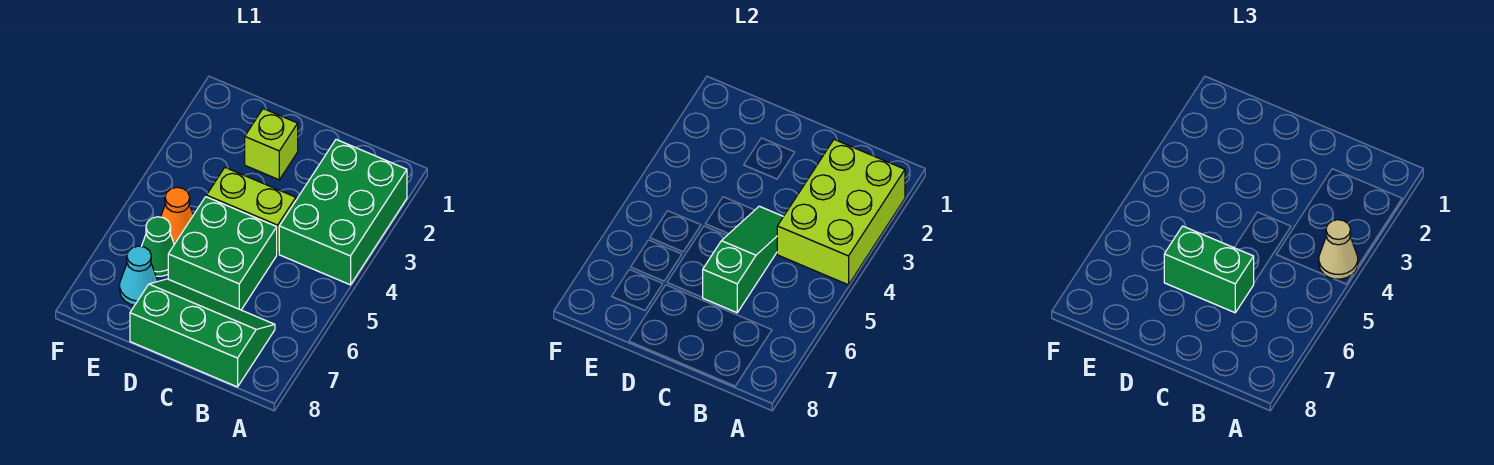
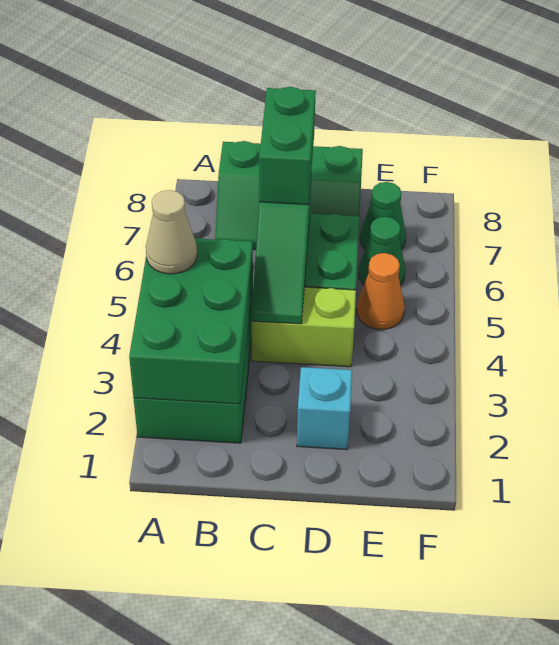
lime brick A2:B4 level 2 -> green brick A2:B4 level 2
green brick C6:D6 level 3 -> green brick C6:C7 level 3
lime brick D2 level 1 -> cyan brick D2 level 1
cyan cone E7 level 1 -> green cone E7 level 1

